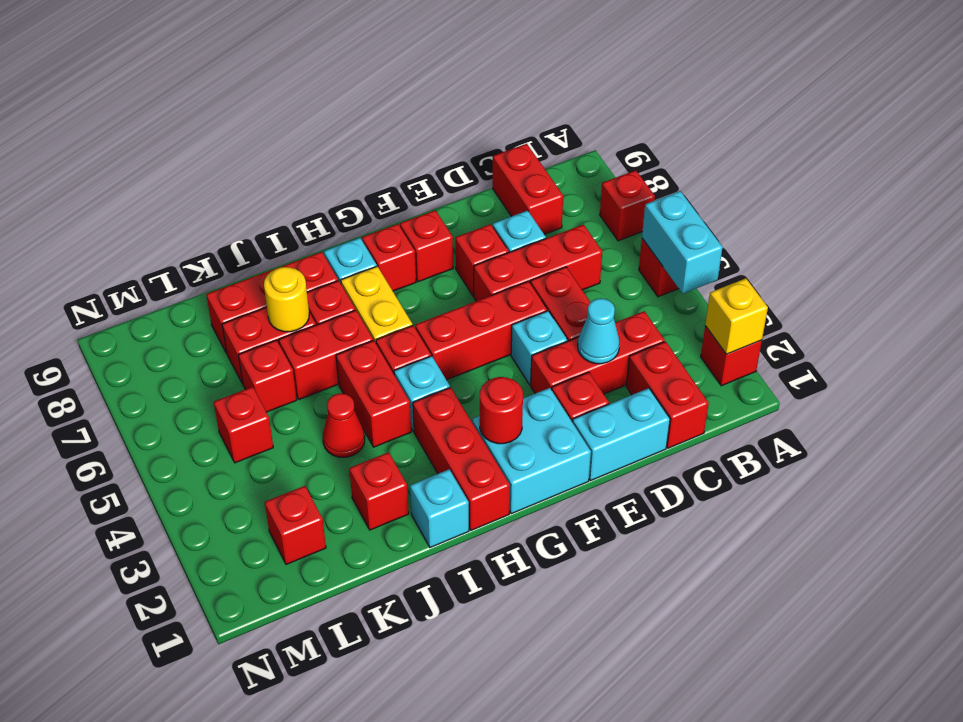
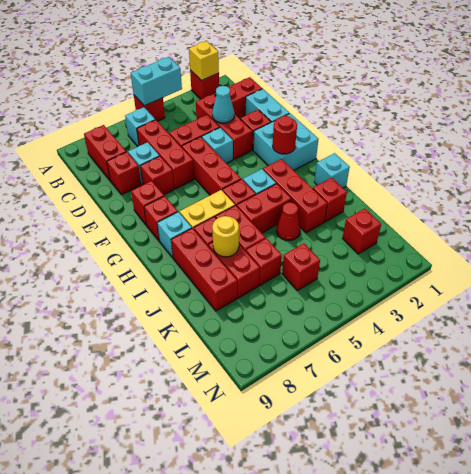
red brick A7 level 1 -> red brick D8 level 1
none -> cyan brick B6 level 1
red brick C8:C9 level 1 -> red brick B8:C8 level 1
red brick H1:H3 level 1 -> red brick H3:J3 level 1

